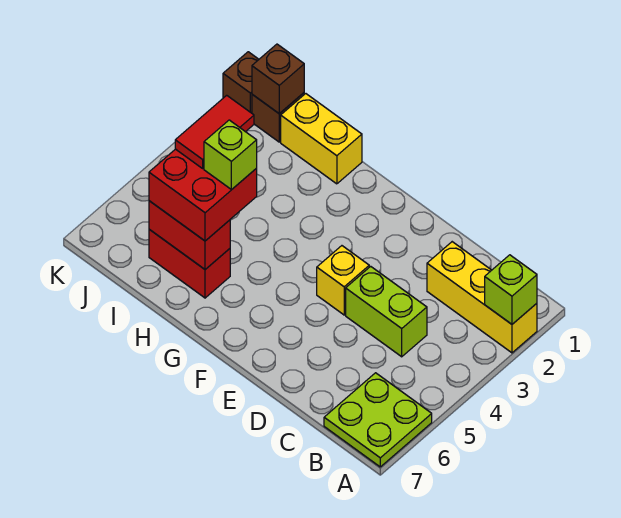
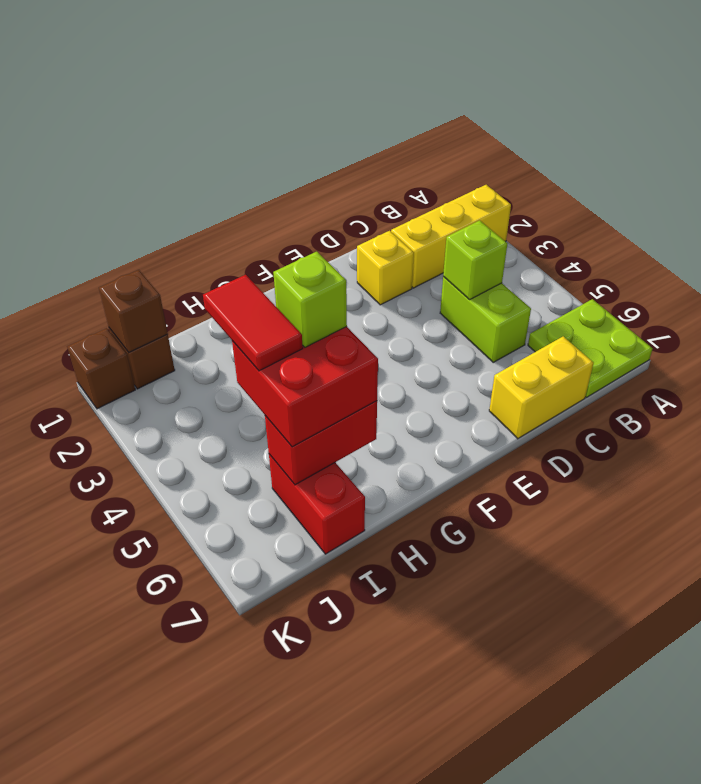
lime brick A2 level 2 -> lime brick C4 level 2
lime brick C4:D4 level 1 -> lime brick C4:C5 level 1
yellow brick E4 level 1 -> yellow brick D2 level 1
yellow brick H1:I1 level 1 -> yellow brick C7:D7 level 1
red brick H6:I6 level 1 -> red brick I6:I7 level 1

